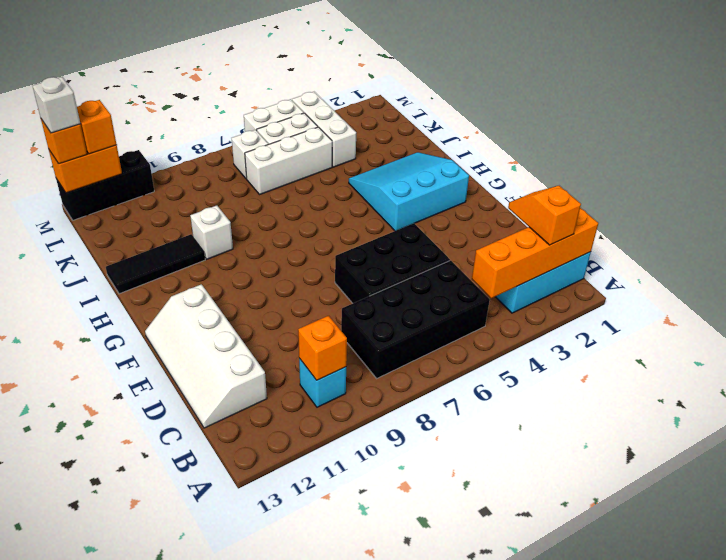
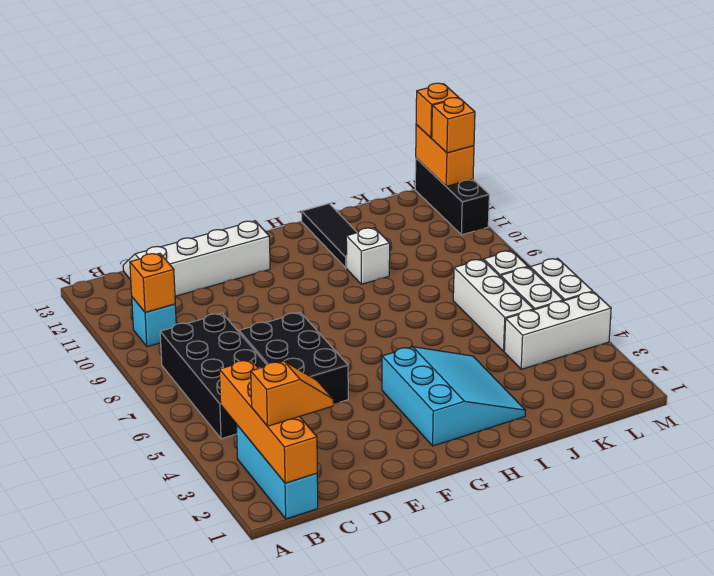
white brick M13 level 4 -> none

